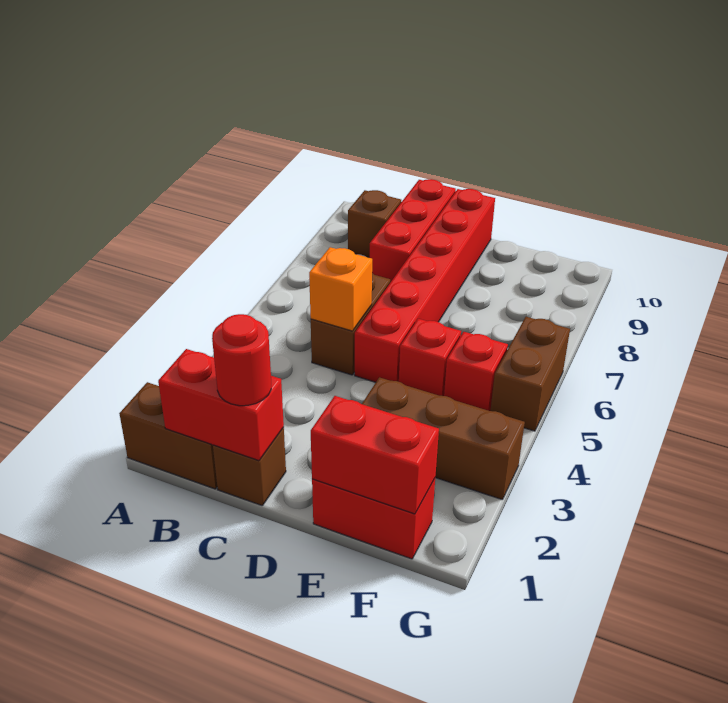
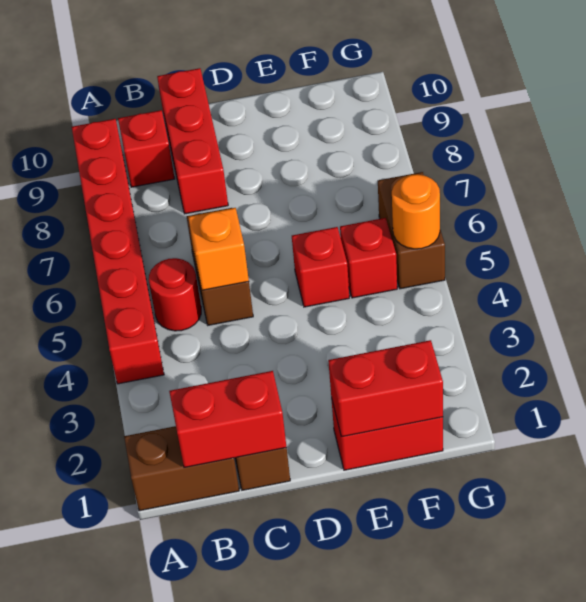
brown brick B9 level 1 -> red brick B9 level 1
red round brick C1 level 3 -> red round brick B5 level 1
red brick D5:D10 level 1 -> red brick A4:A9 level 1
brown brick E3:G3 level 1 -> none
none -> orange round brick G5 level 2

